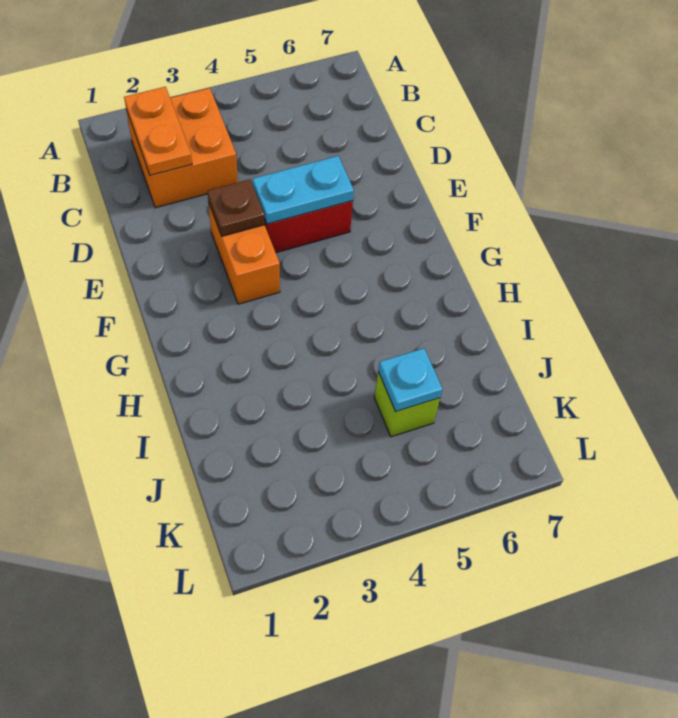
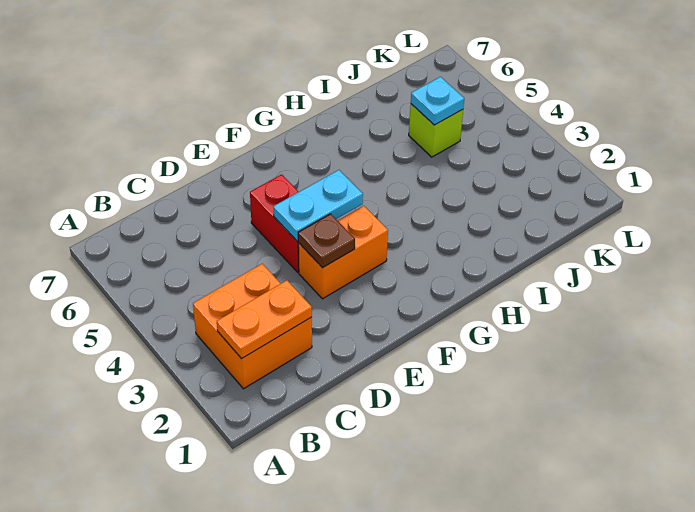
cyan plate E4:E5 level 2 -> cyan plate E4:F4 level 2

